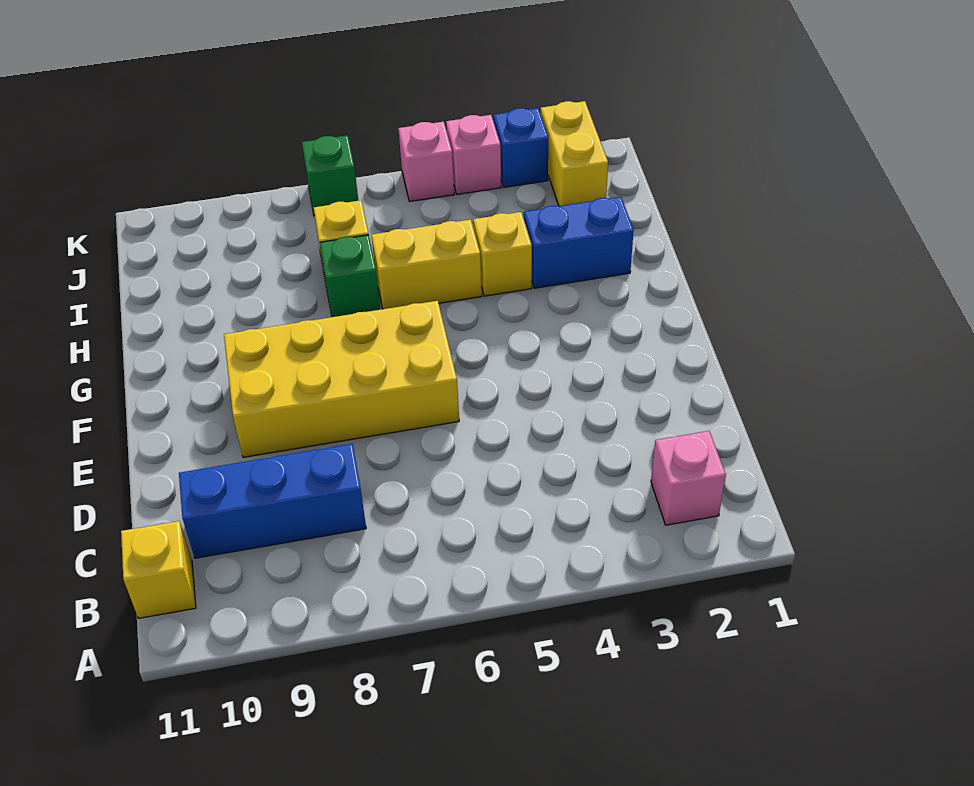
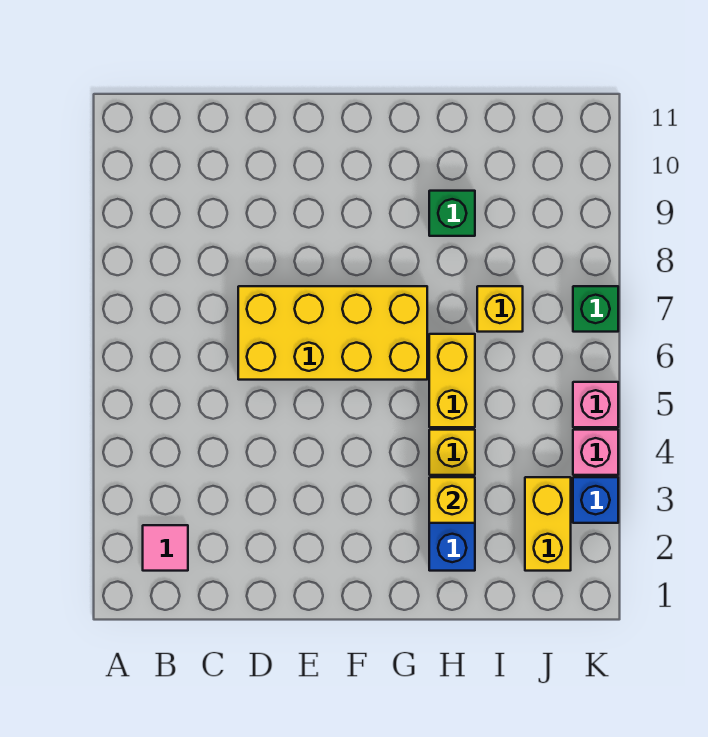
pink brick B2 level 1 -> pink tile B2 level 1
yellow brick B11 level 1 -> yellow brick H3 level 2
blue brick C8:C10 level 1 -> none
yellow brick E6:F9 level 1 -> yellow brick D6:G7 level 1
green brick H7 level 1 -> green brick H9 level 1
yellow brick J2:K2 level 1 -> yellow brick J2:J3 level 1

